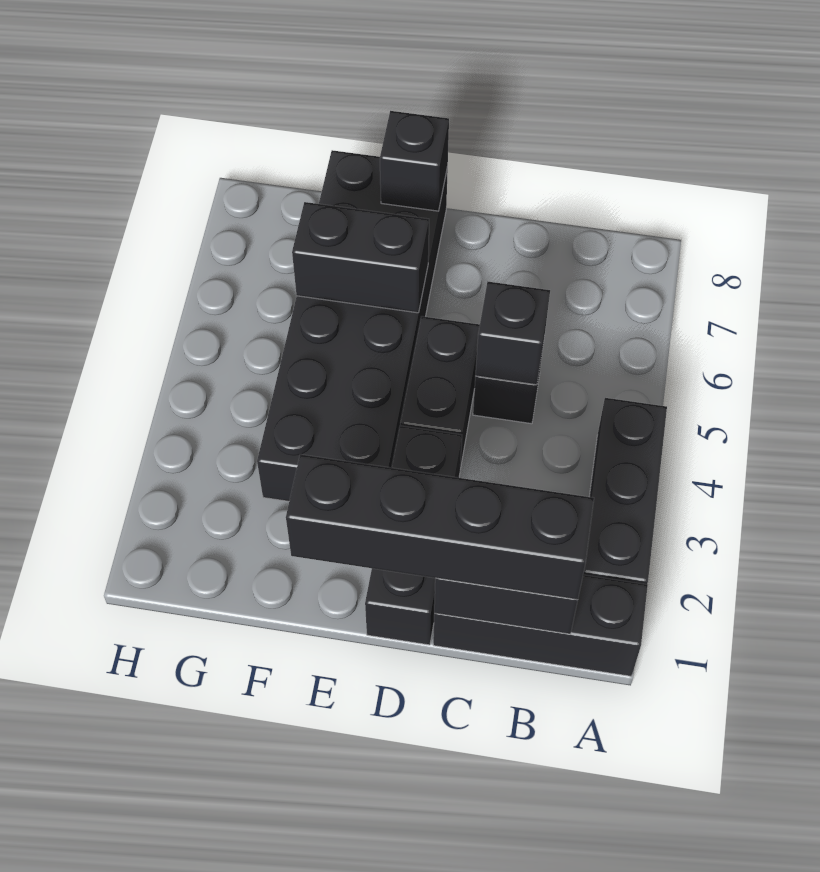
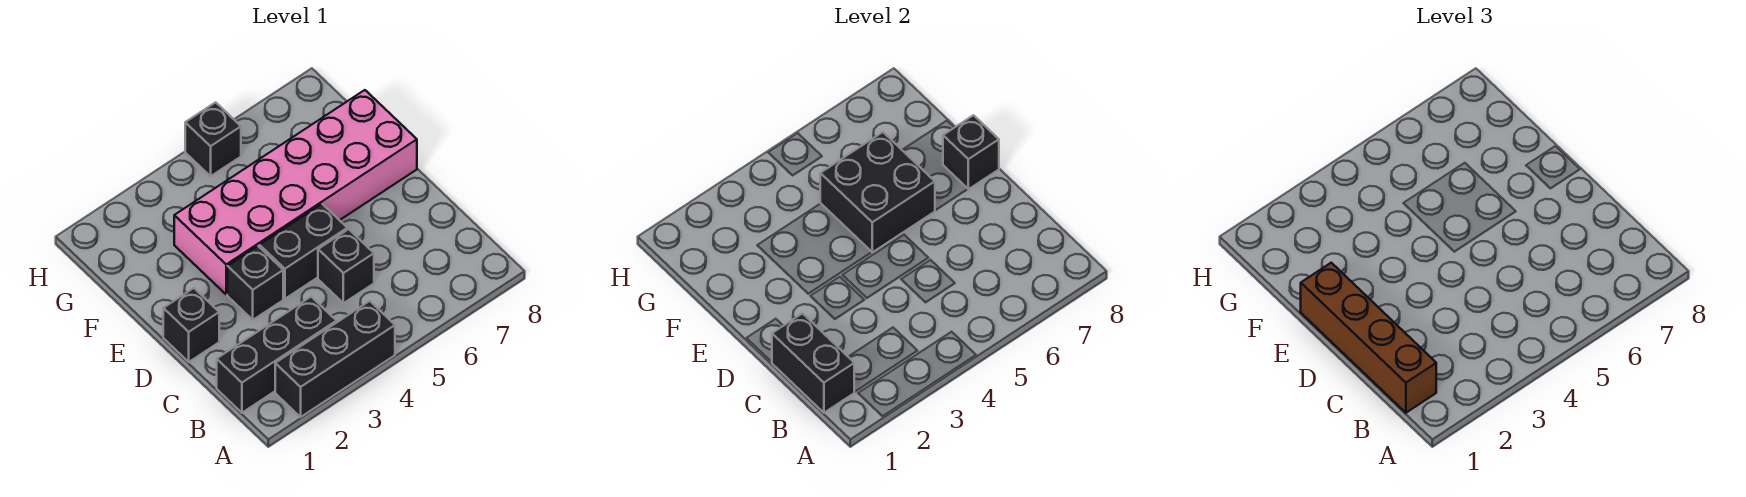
black brick A1:C1 level 1 -> black brick B1:B3 level 1
black brick B1:E1 level 3 -> brown brick B1:E1 level 3
black brick C5 level 2 -> black brick H5 level 1
black brick E3:F8 level 1 -> pink brick E3:F8 level 1
black brick E6:F6 level 2 -> black brick E5:F6 level 2

